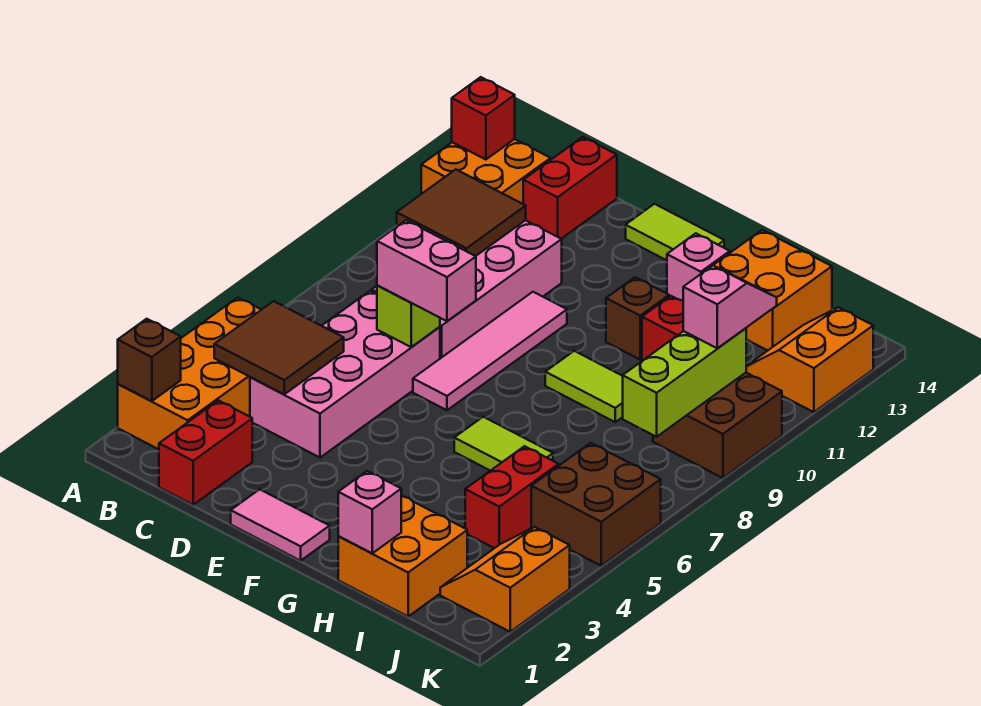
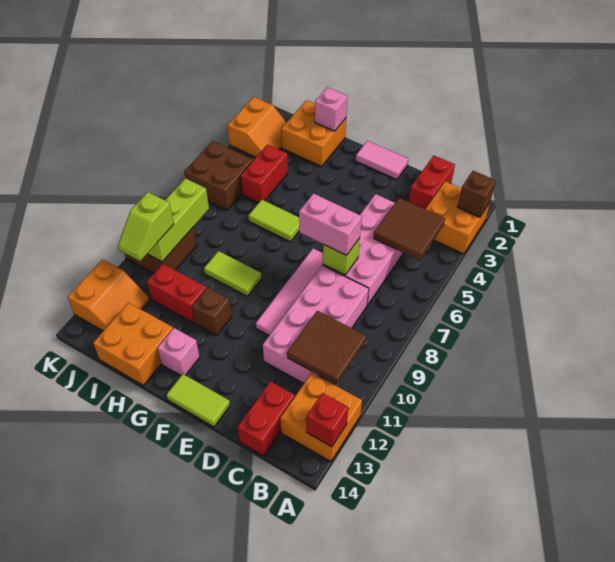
orange brick A2:B5 level 1 -> orange brick A2:B3 level 1
pink slope J10:J11 level 3 top 10 -> lime slope J10:J11 level 3 top 10

